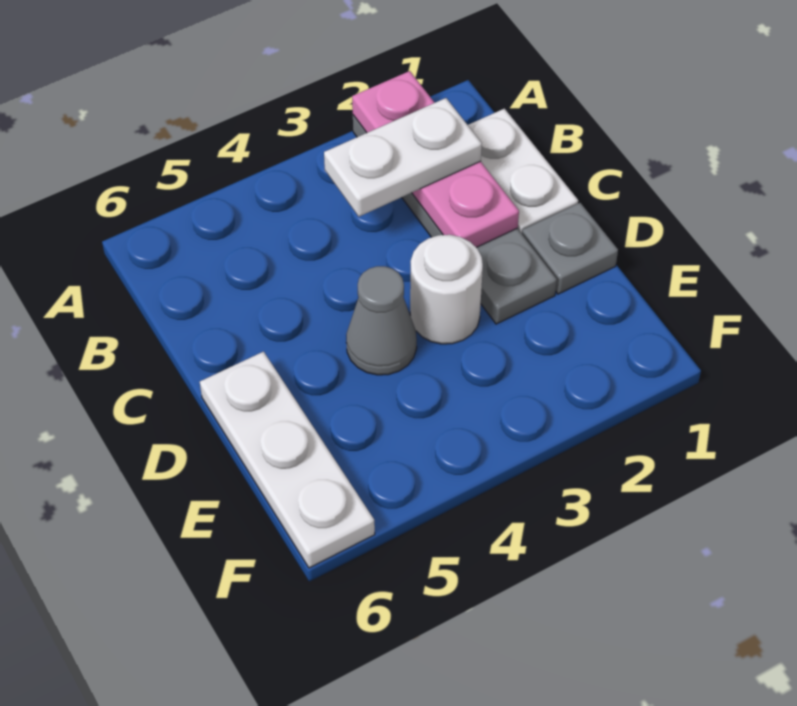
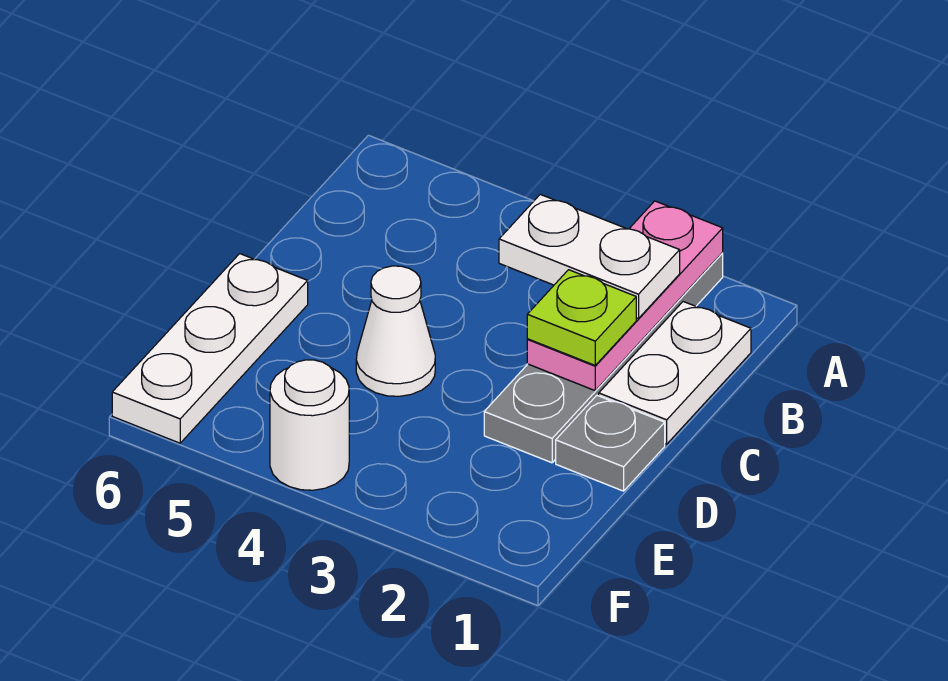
none -> lime plate C2 level 3
white round brick D3 level 1 -> white round brick F4 level 1
grey cone D4 level 1 -> white cone D4 level 1

